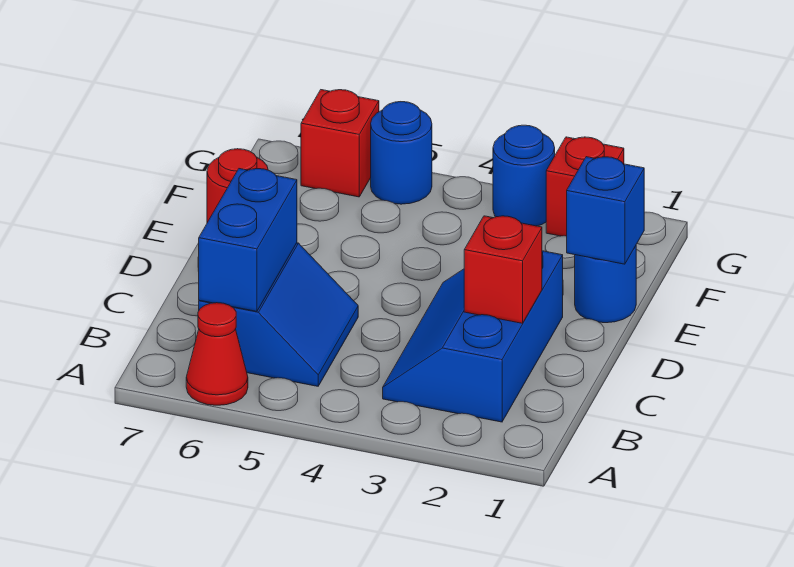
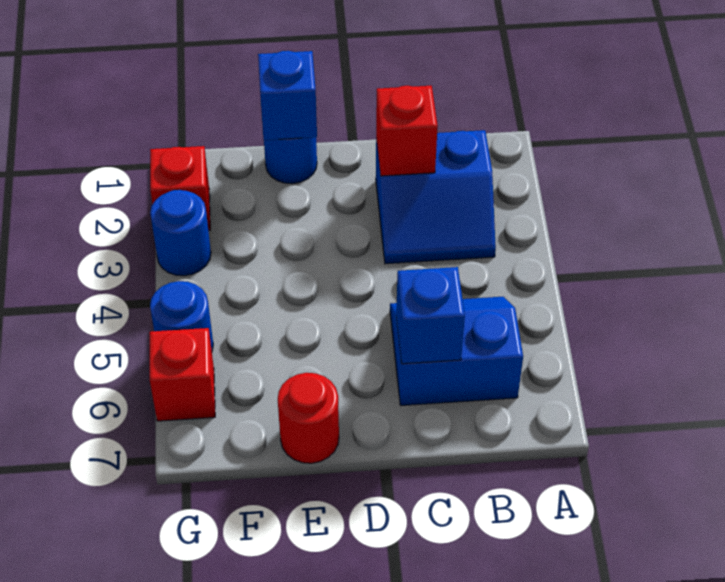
red cone A6 level 1 -> none
blue slope B2:D3 level 1 top 2 -> blue slope B2:C3 level 1 top 2
blue brick B6:C6 level 2 -> blue brick C6 level 2

